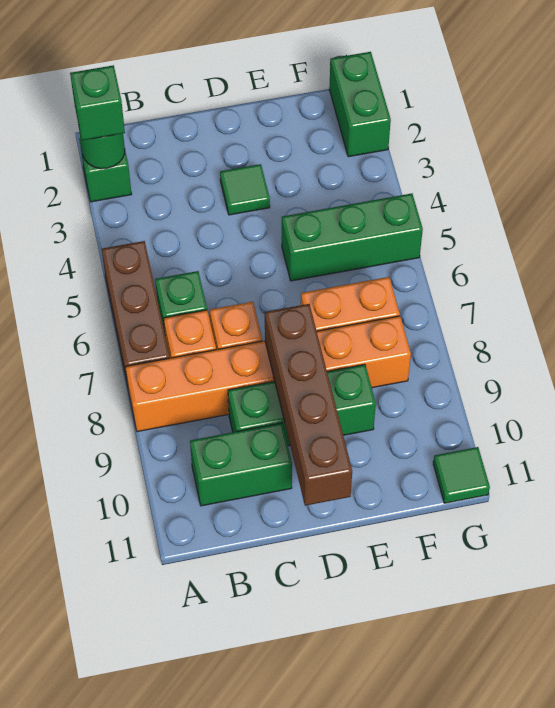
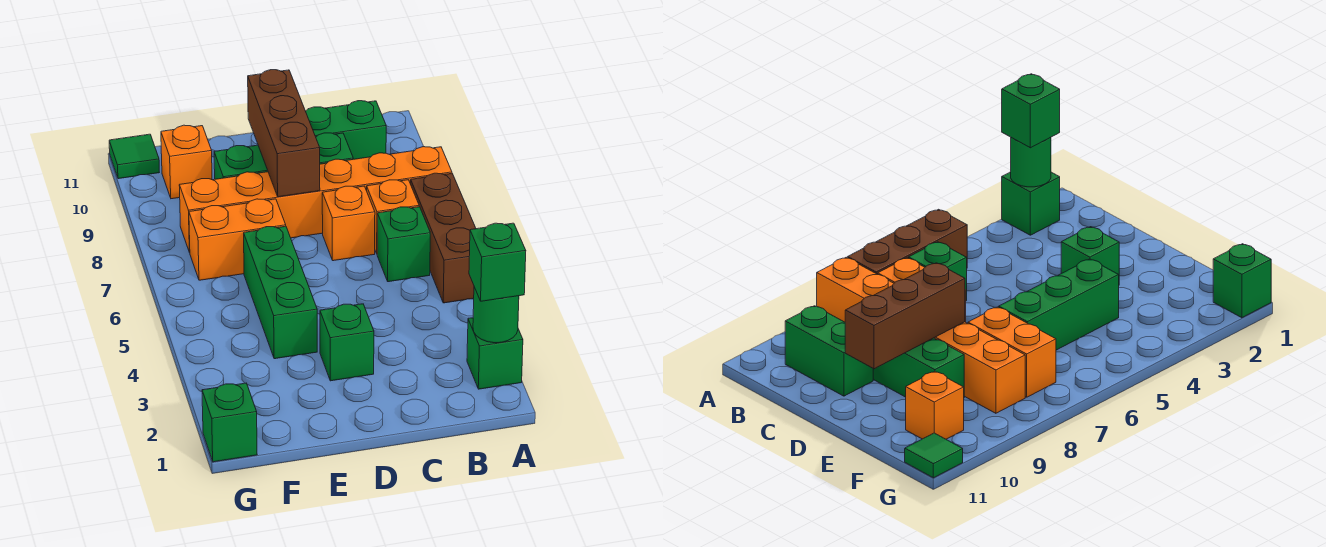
green tile D3 level 1 -> green brick D3 level 1
brown brick D8:D11 level 2 -> brown brick D8:D10 level 2
green brick E5:G5 level 1 -> green brick E4:E6 level 1
none -> orange brick F10 level 1
green brick G1:G2 level 1 -> green brick G1 level 1

